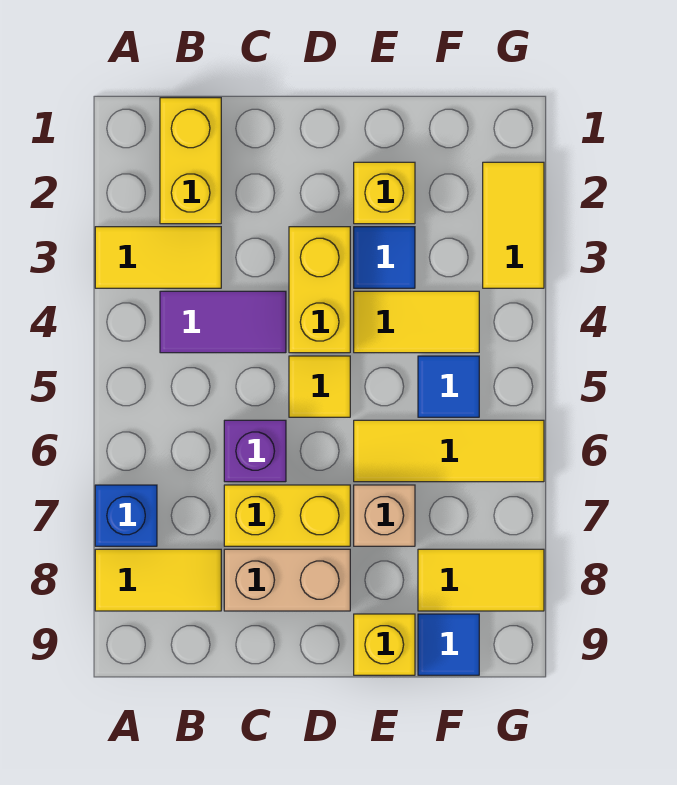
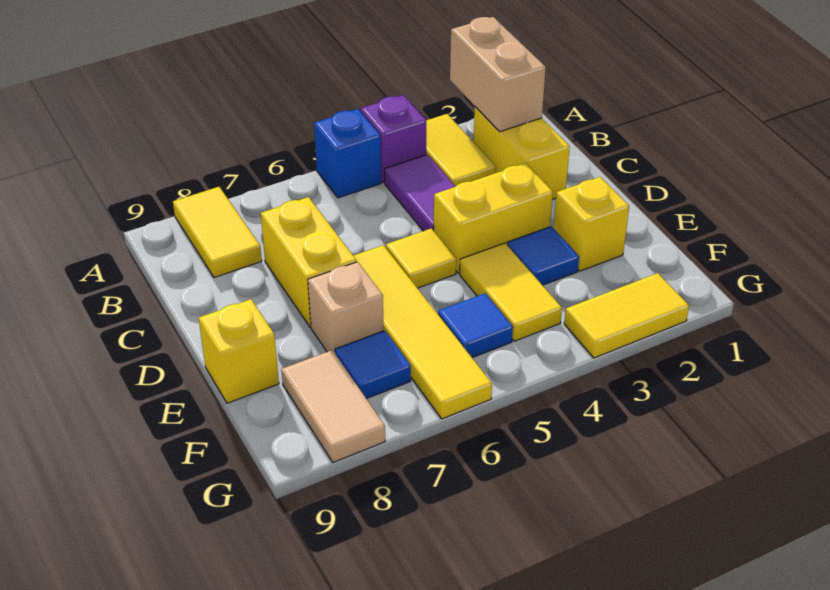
blue brick A7 level 1 -> blue brick A5 level 1
yellow brick B1:B2 level 1 -> yellow brick B2:C2 level 1
purple brick C6 level 1 -> purple brick A4 level 1
tan brick C8:D8 level 1 -> tan brick A2:B2 level 2
yellow tile E6:G6 level 1 -> yellow tile D6:G6 level 1
yellow tile F8:G8 level 1 -> tan tile F8:G8 level 1
blue tile F9 level 1 -> blue tile F7 level 1

